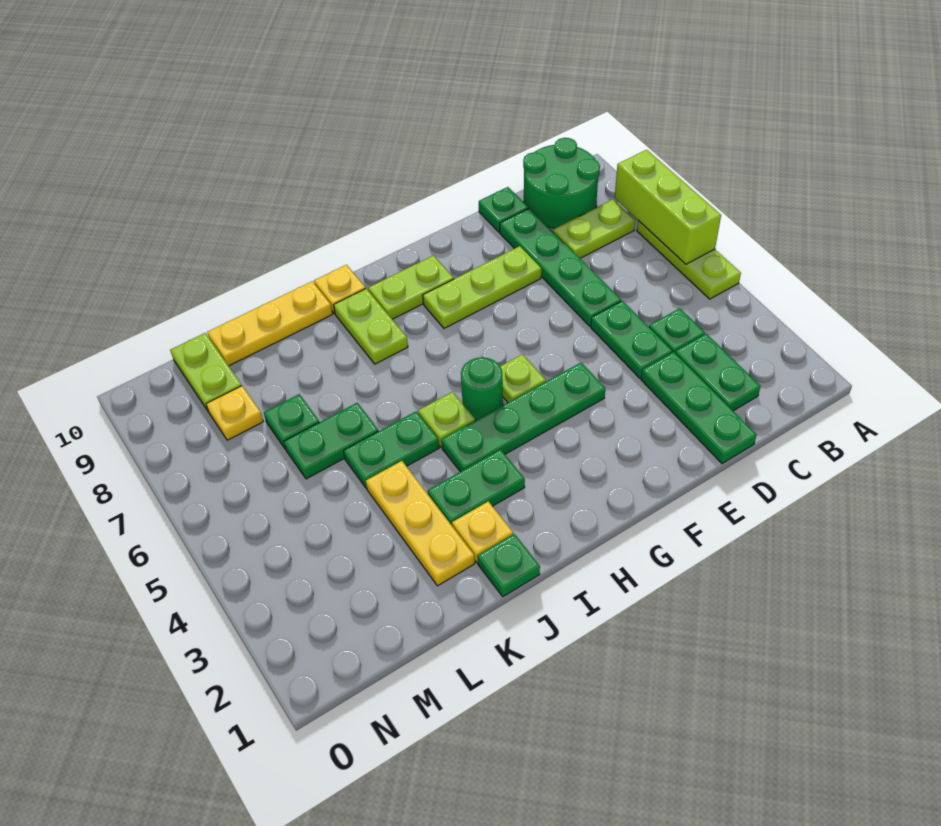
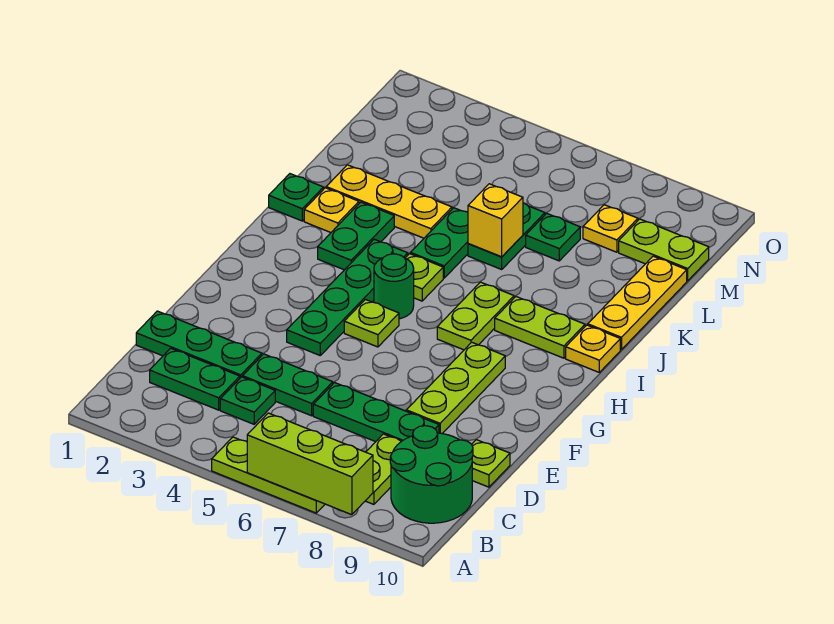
green plate D6:D9 level 1 -> green plate D6:D8 level 1
green plate D10 level 1 -> lime plate D10 level 1
lime plate G9:H9 level 1 -> lime plate H7:I7 level 1
none -> yellow brick K6 level 2

